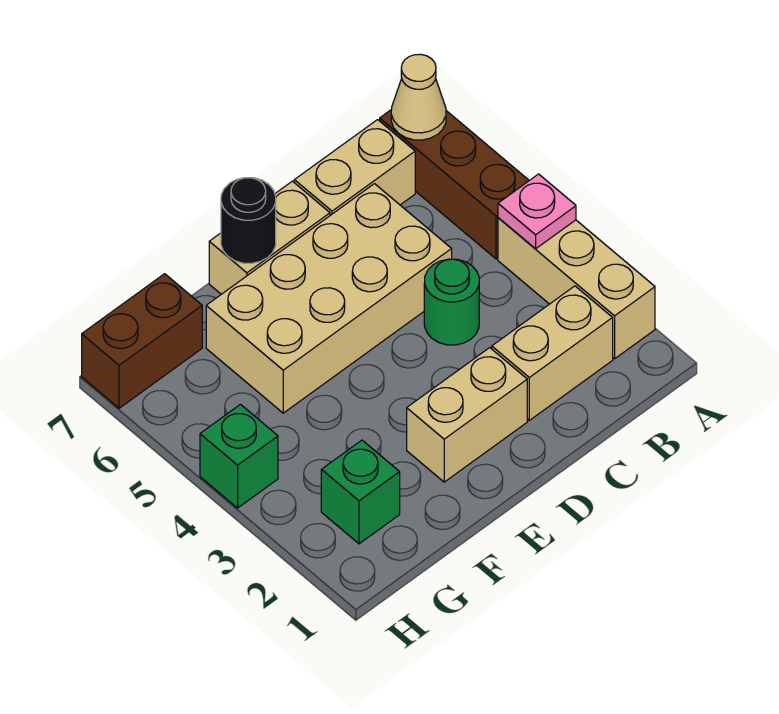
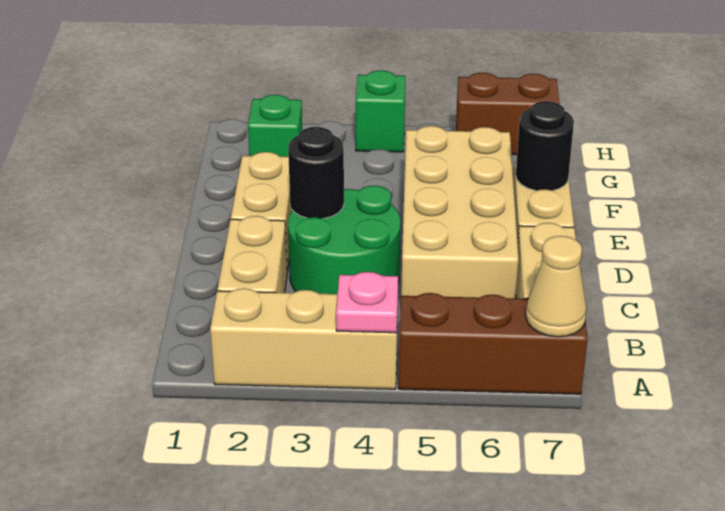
green round brick C4 level 1 -> green round brick C3:D4 level 1
none -> black round brick D3 level 2
brown brick G7:H7 level 1 -> brown brick H6:H7 level 1

